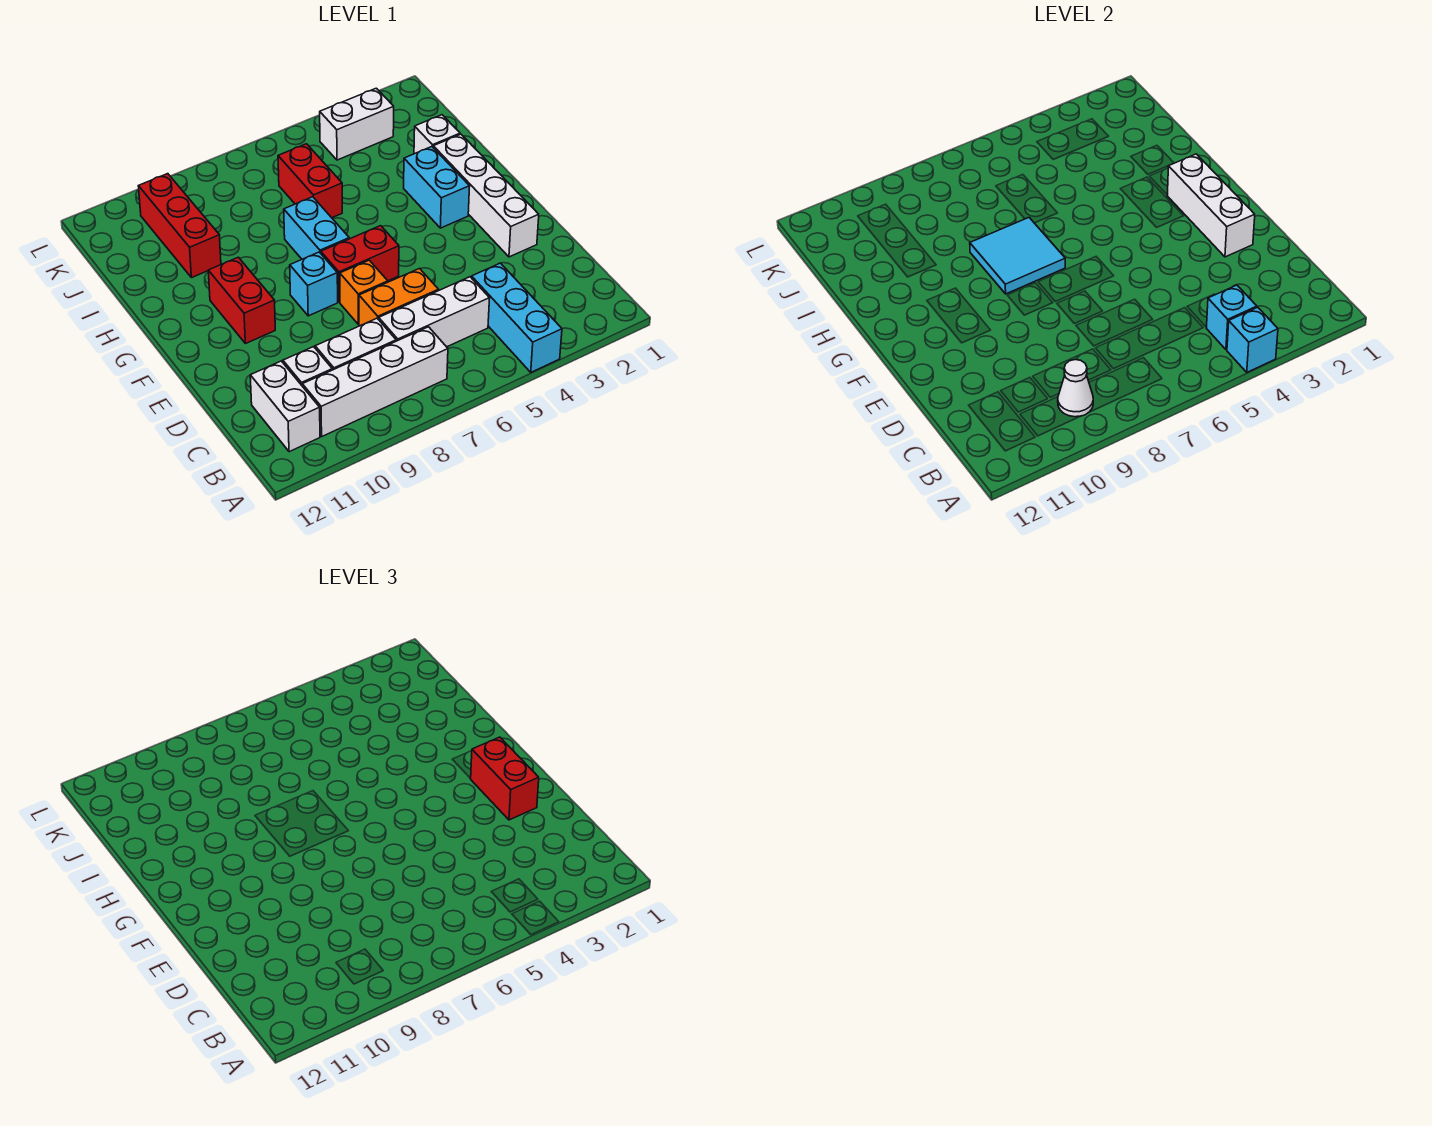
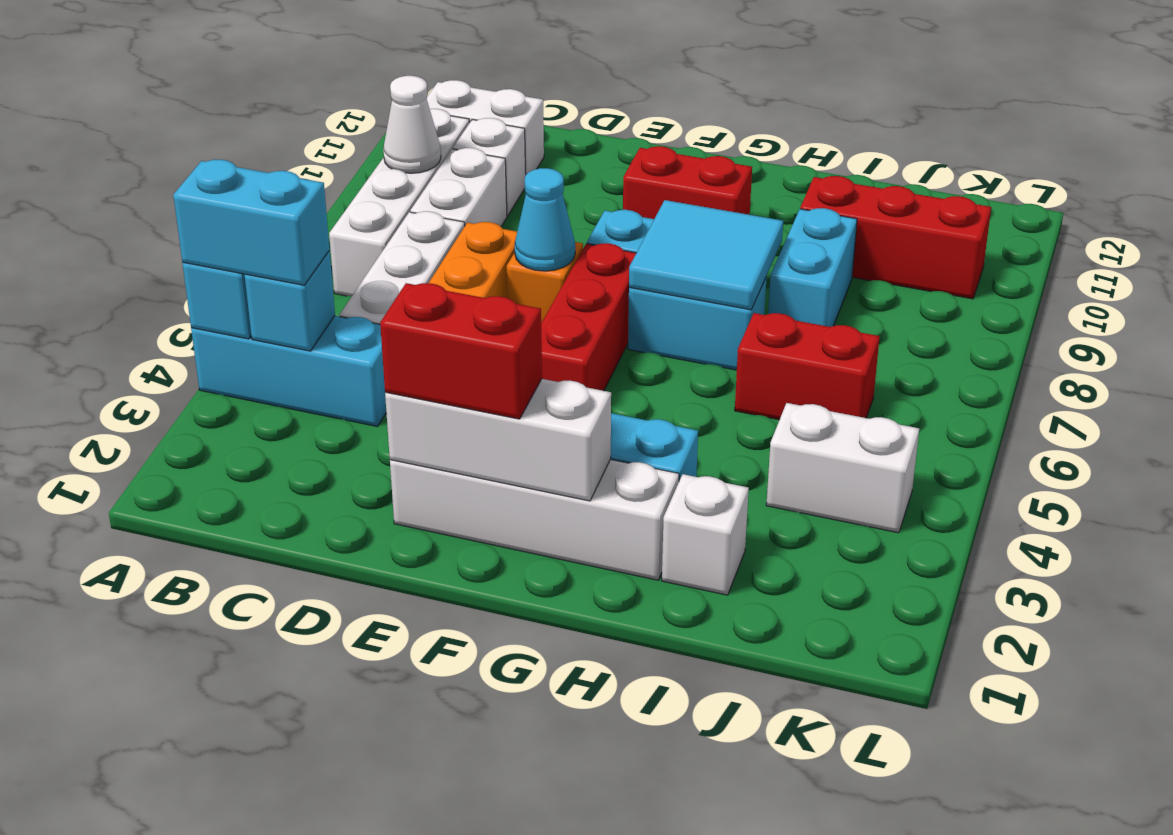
none -> cyan brick A4:B4 level 3
none -> cyan cone E7 level 2
red brick F6:F7 level 1 -> red brick F5:F7 level 1
none -> cyan brick I8:I9 level 1
white brick K3:K4 level 1 -> white brick J4:K4 level 1

